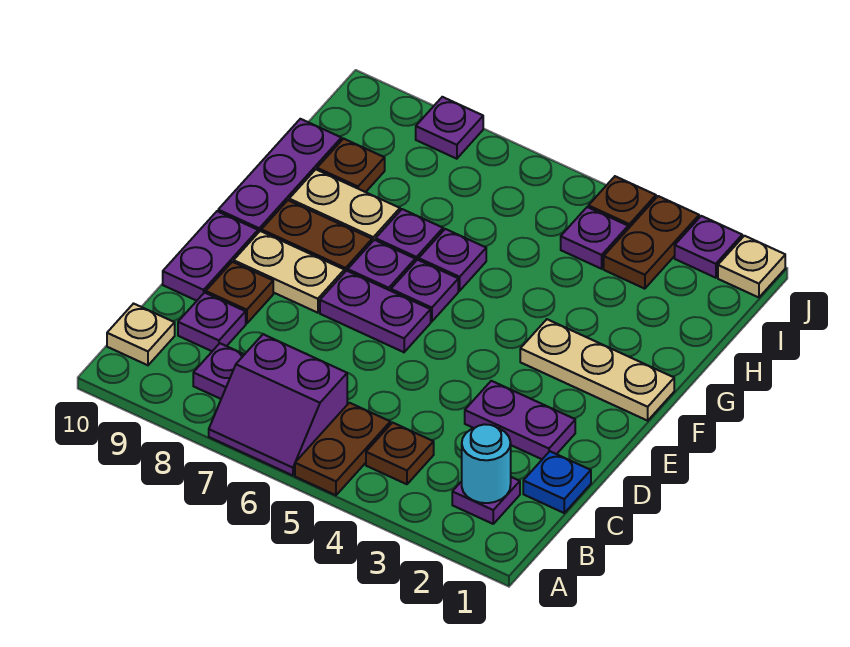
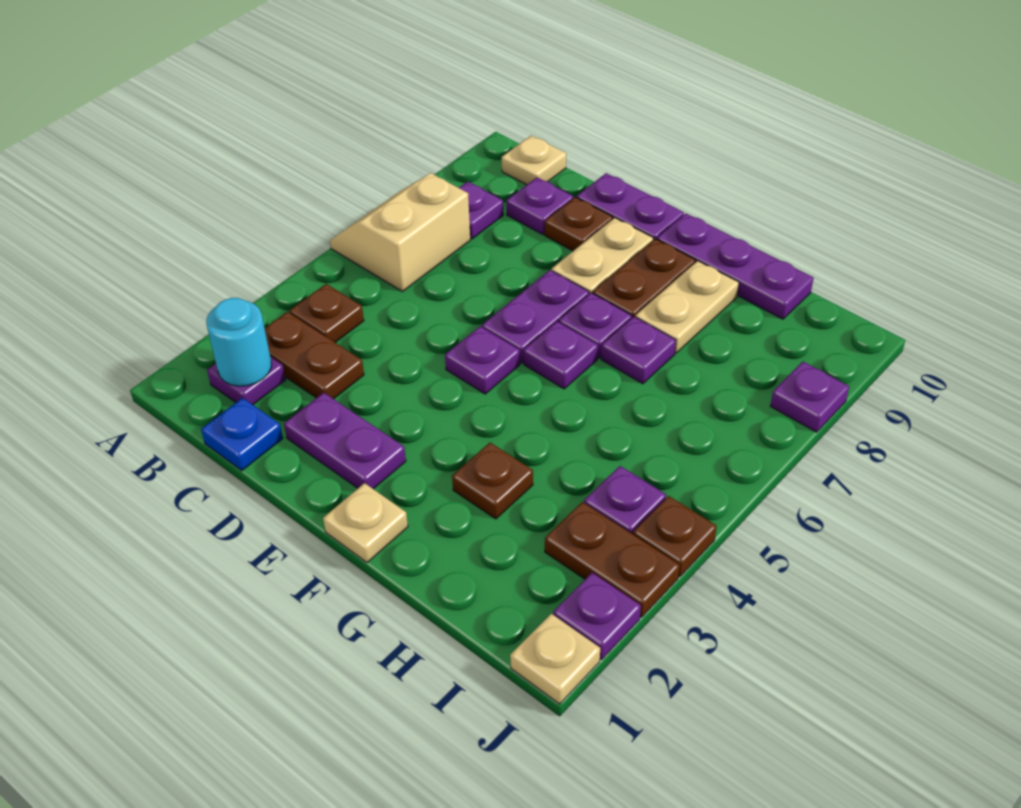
brown plate A5:B5 level 1 -> brown plate B3:C3 level 1
purple slope A6:B7 level 1 top B -> tan slope A6:B7 level 1 top B
purple plate D2:D3 level 1 -> purple plate D2:E2 level 1
tan plate F1:F3 level 1 -> tan plate F1 level 1
purple plate G6 level 1 -> purple plate E5 level 1
brown plate H9 level 1 -> brown plate G3 level 1

